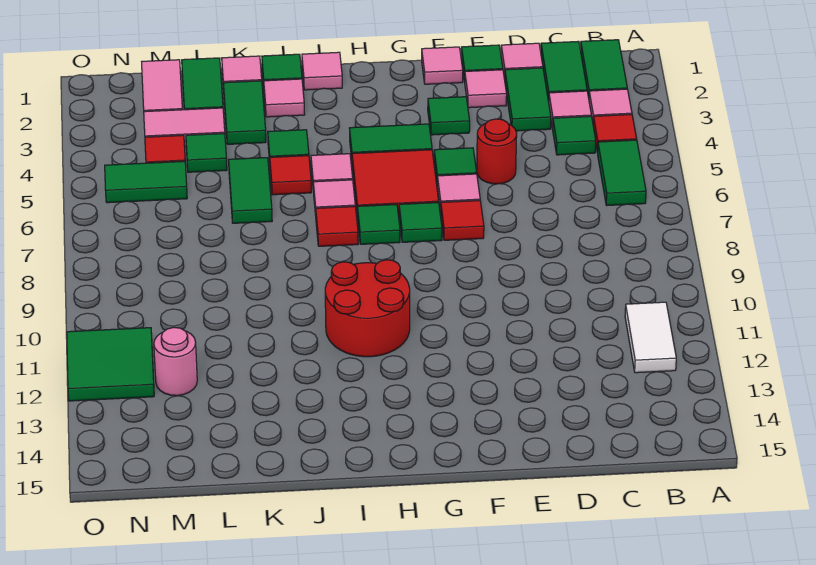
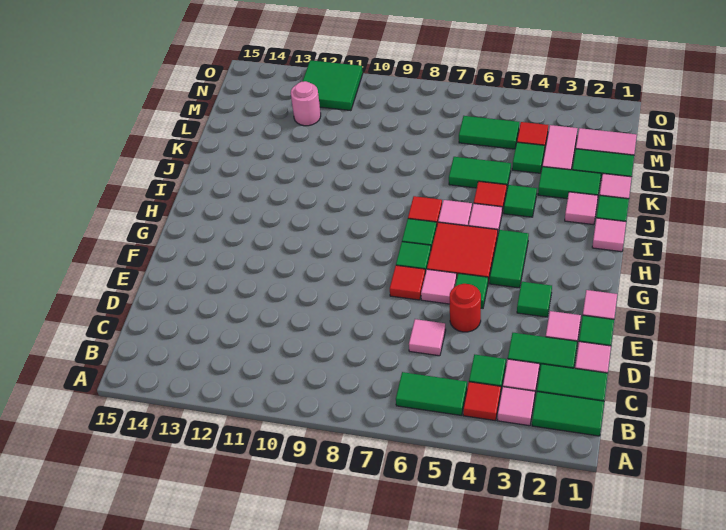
white tile B11:B12 level 1 -> none
none -> pink tile D6 level 1
red round brick H10:I11 level 1 -> none
green tile M5:N5 level 1 -> green tile M5:M6 level 1

